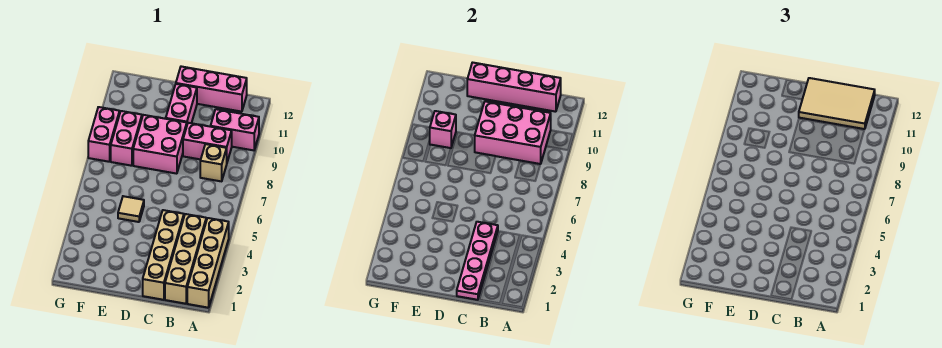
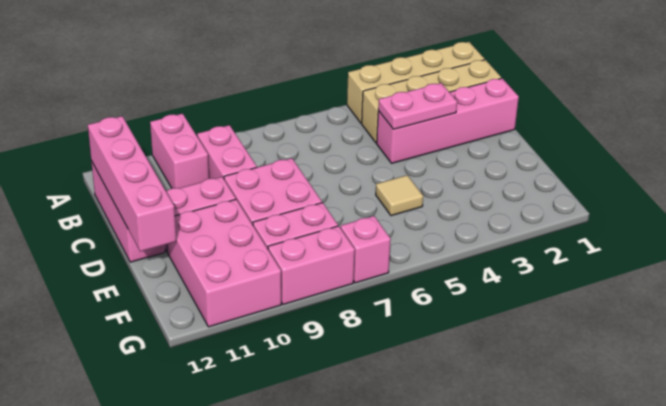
tan brick B8 level 1 -> none
pink brick B9:D10 level 2 -> pink brick E10:G11 level 1
tan tile B11:D12 level 3 -> none
tan brick C1:C4 level 1 -> pink brick C1:C4 level 1
pink plate C1:C4 level 2 -> pink plate C3:C4 level 2
pink brick F9 level 2 -> pink brick G7 level 1

